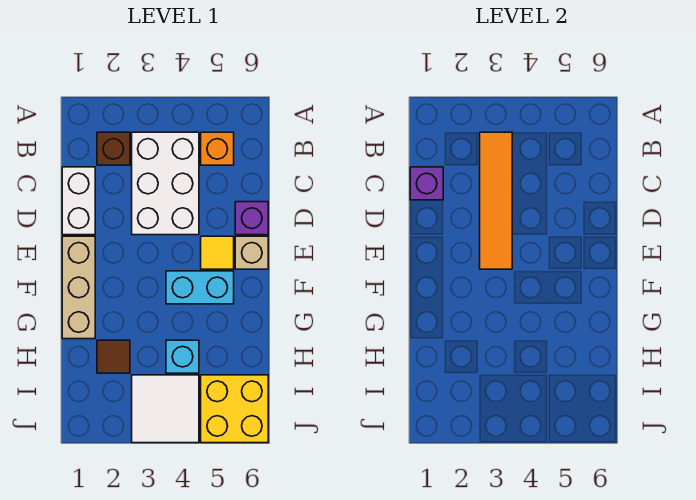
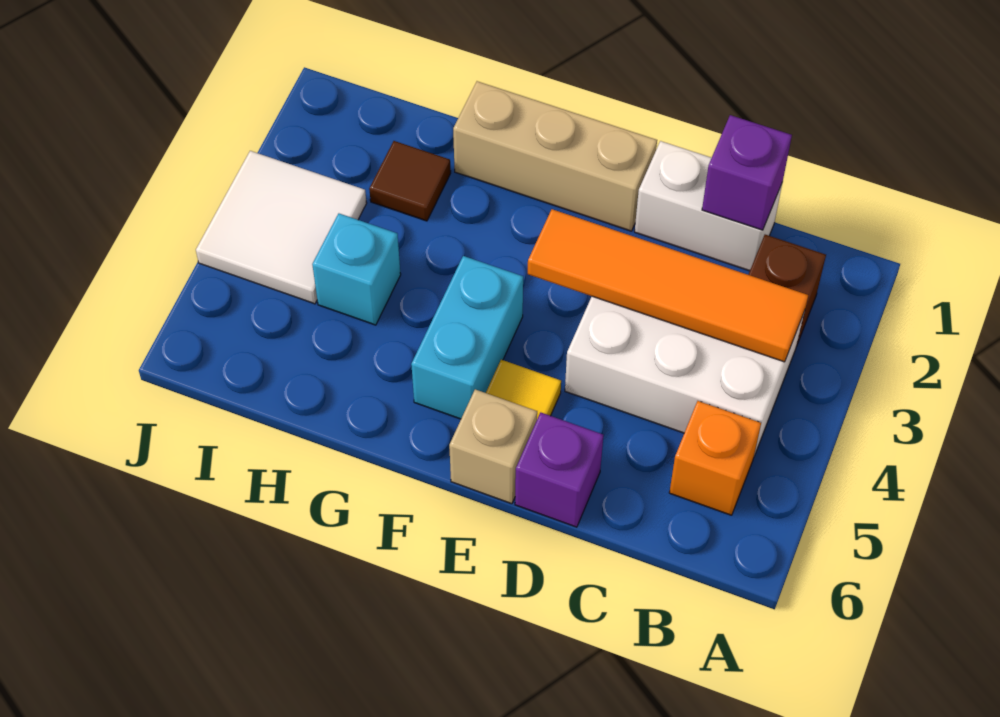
yellow brick I5:J6 level 1 -> none

